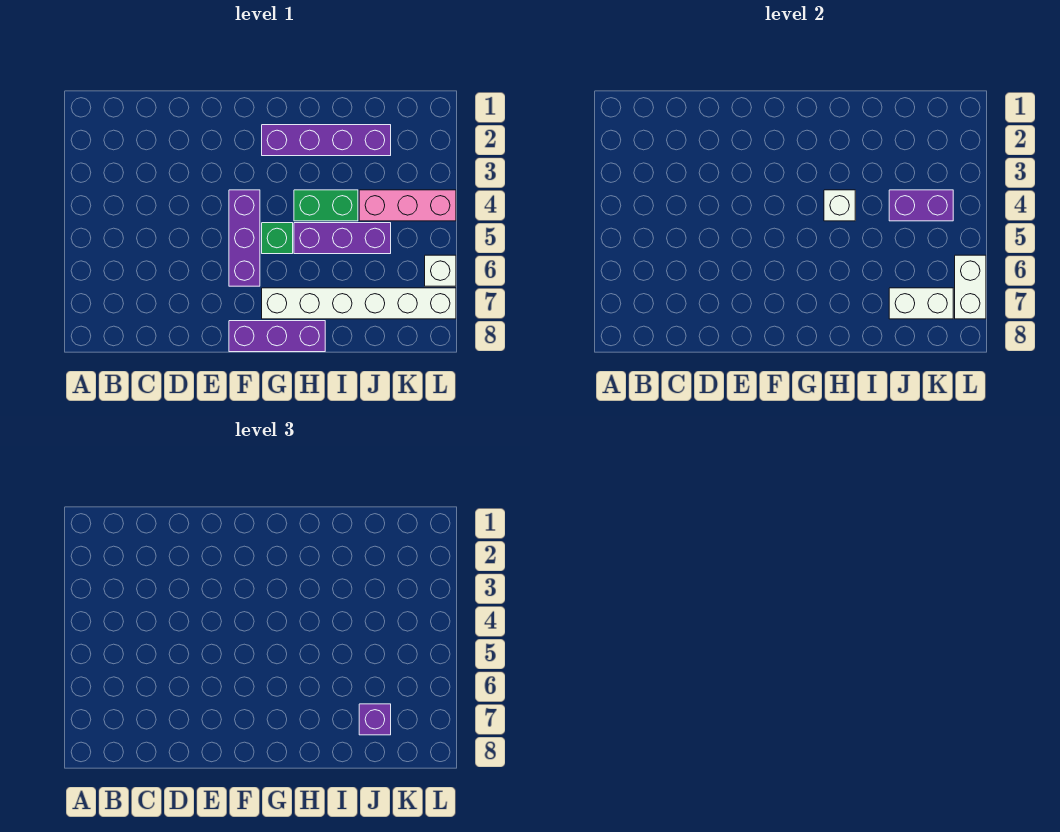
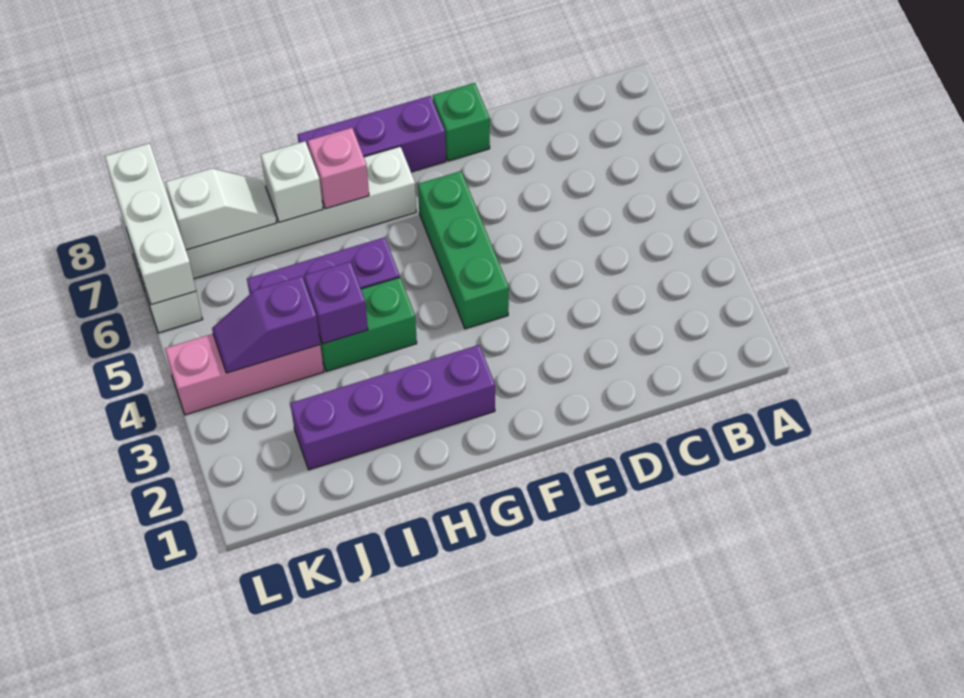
purple brick F4:F6 level 1 -> green brick F4:F6 level 1
green brick G5 level 1 -> green brick E8 level 1
white brick H4 level 2 -> white brick I7 level 2
none -> pink brick H7 level 2
purple brick J4:K4 level 2 -> purple slope J4:K4 level 2 top J
white brick J7:K7 level 2 -> white slope J7:K7 level 2 top K
purple brick J7 level 3 -> purple brick I4 level 2
white brick L6:L7 level 2 -> white brick L6:L8 level 2

